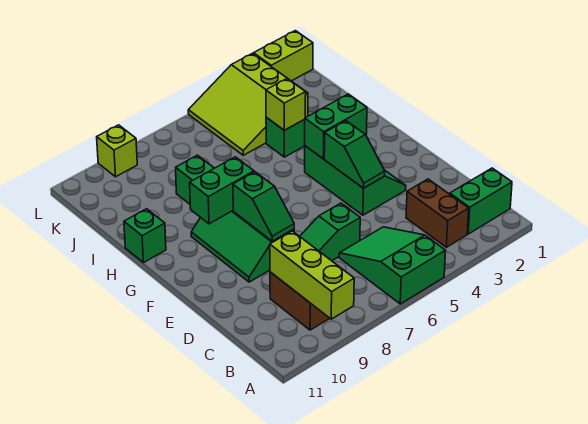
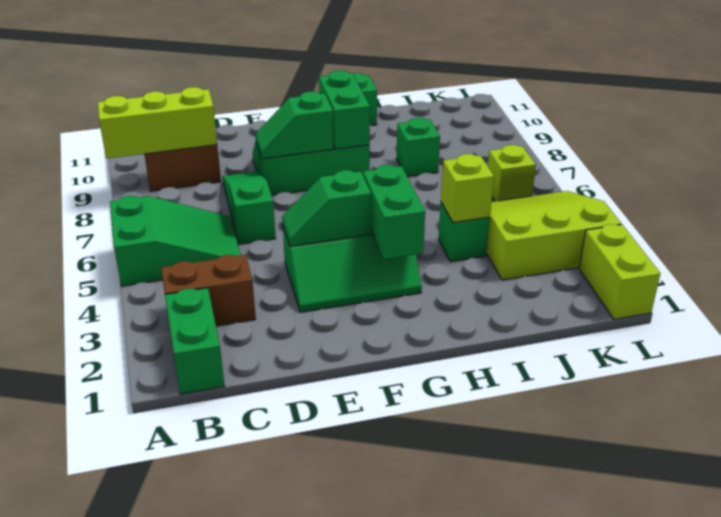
lime brick L9 level 1 -> lime brick K6 level 1

